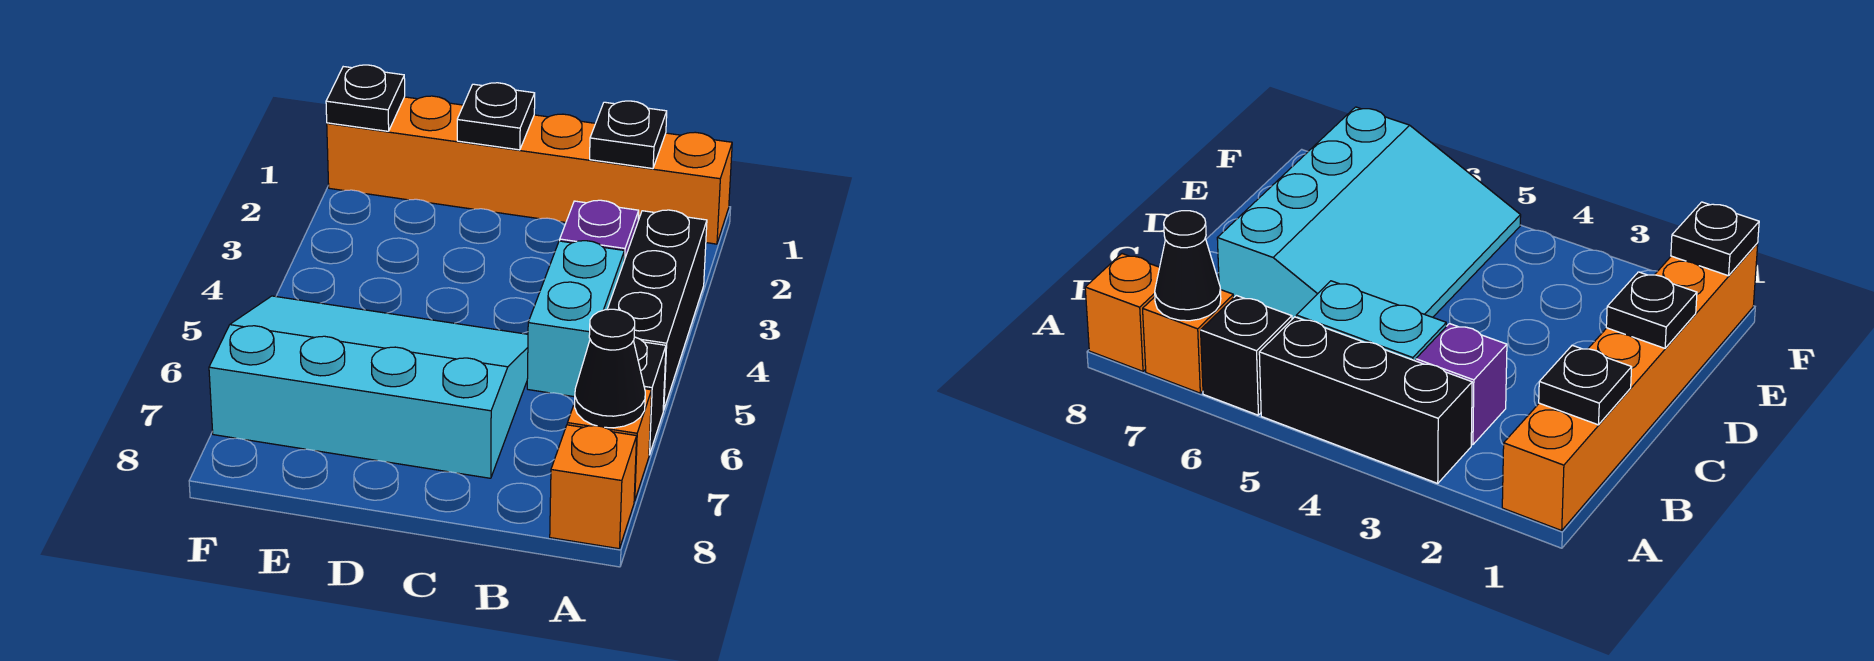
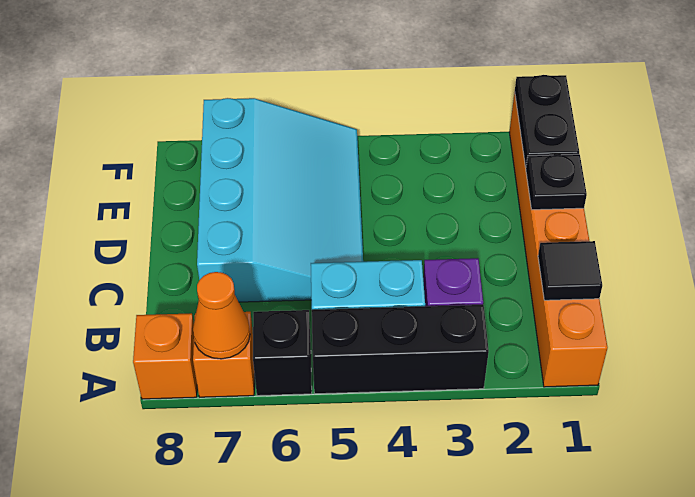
black cone A7 level 2 -> orange cone A7 level 2
black plate B1 level 2 -> black tile B1 level 2
black plate F1 level 2 -> black plate E1:F1 level 2

